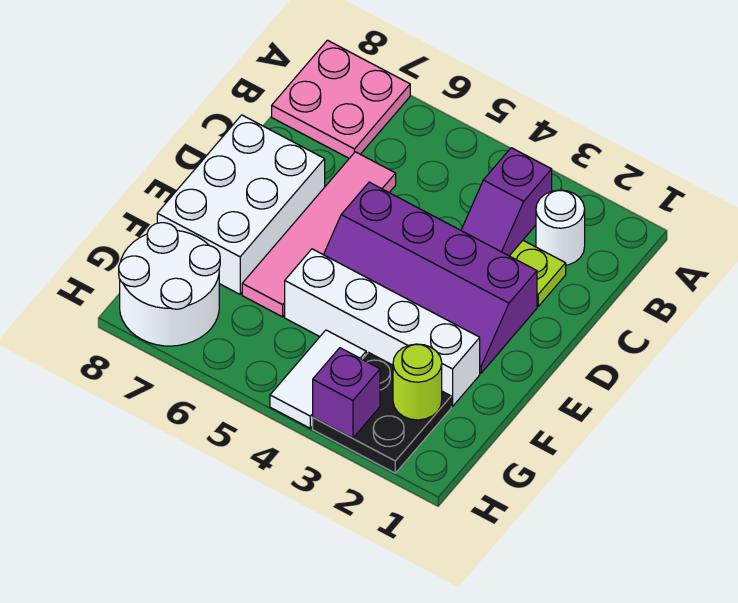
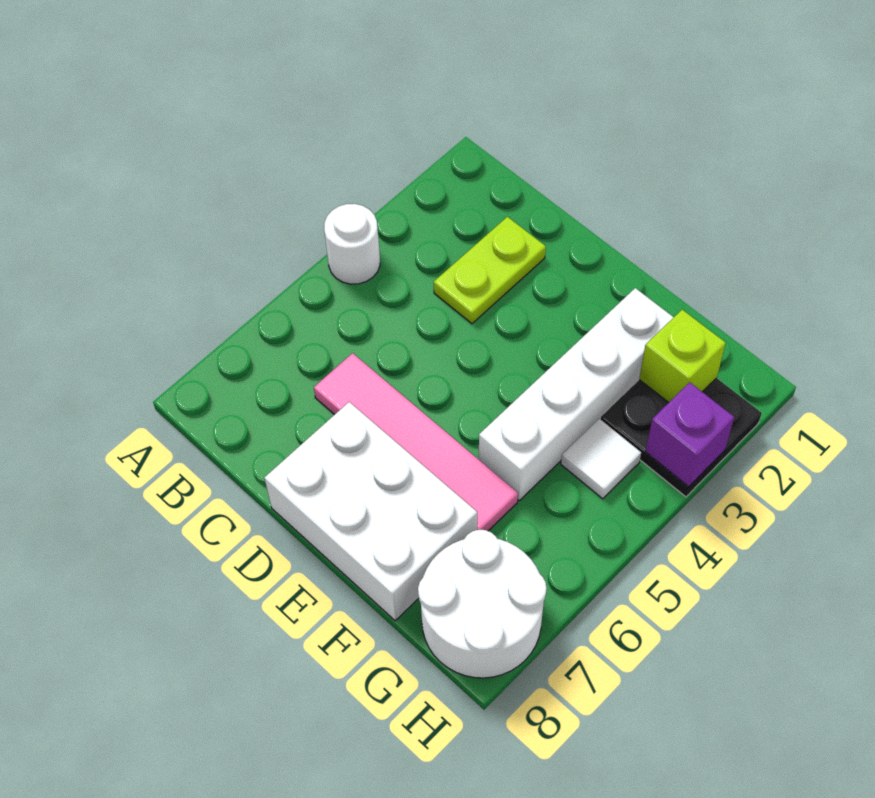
pink plate A7:B8 level 1 -> none
white round brick B2 level 1 -> white round brick A4 level 1
purple slope B3:C3 level 2 top B -> none
purple slope D2:E5 level 1 top D -> none
lime round brick G2 level 2 -> lime brick G2 level 2
white tile G4:H4 level 1 -> white tile G4 level 1

